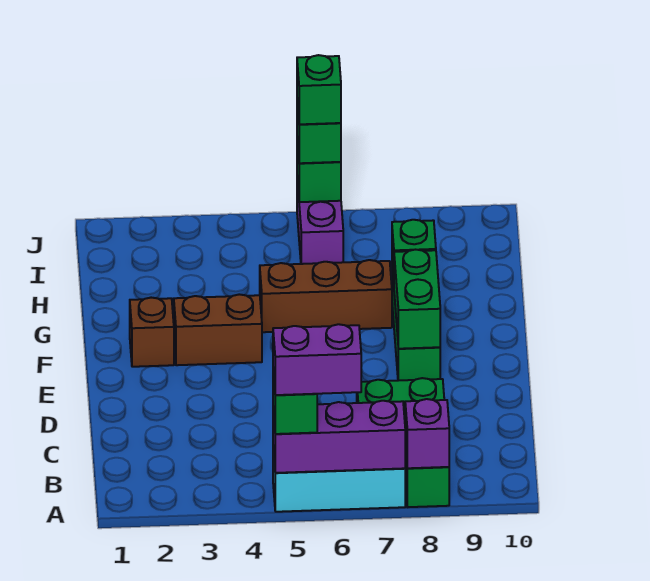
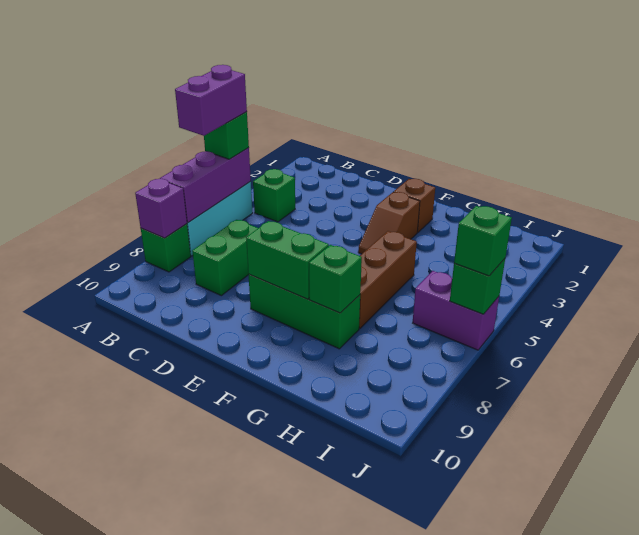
brown brick F3:F4 level 1 -> brown slope F3:F4 level 1 top 3
green brick J6 level 4 -> green brick B4 level 1

